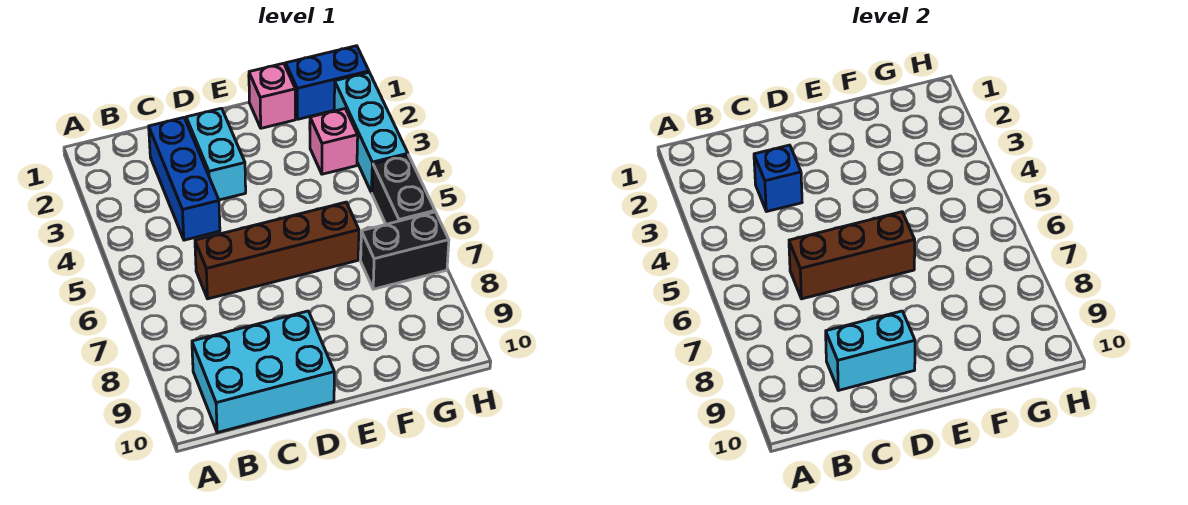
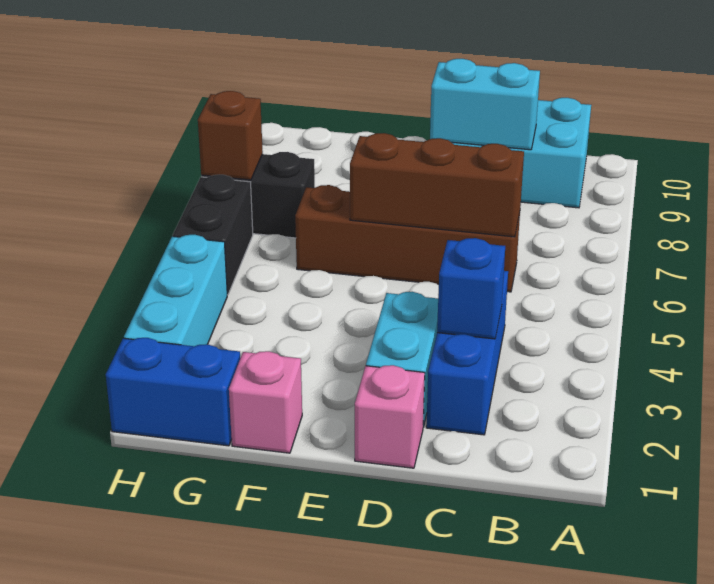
pink brick G3 level 1 -> pink brick D1 level 1
none -> brown brick H7 level 2

